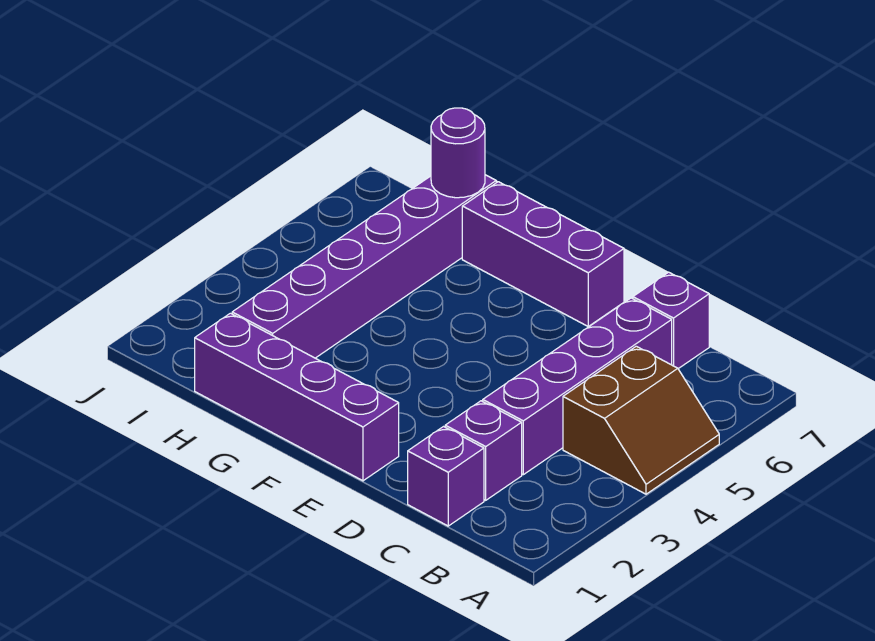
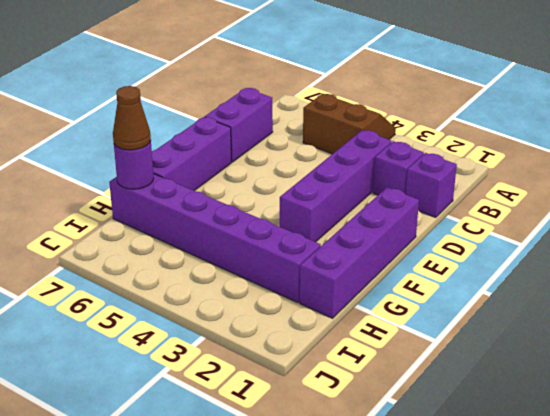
purple brick C3:C6 level 1 -> purple brick C3:F3 level 1
purple brick C7 level 1 -> purple brick C7:D7 level 1
none -> brown cone H7 level 3

